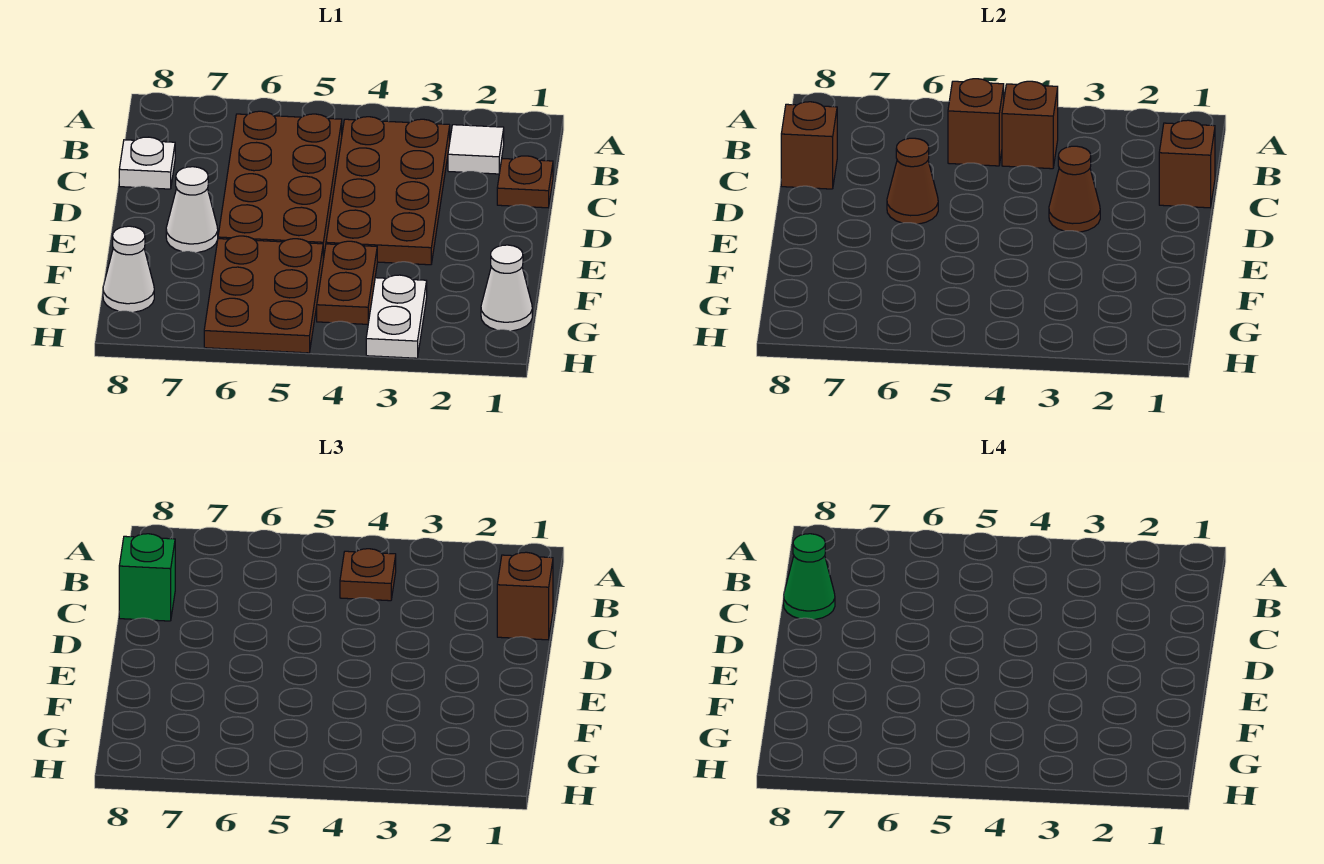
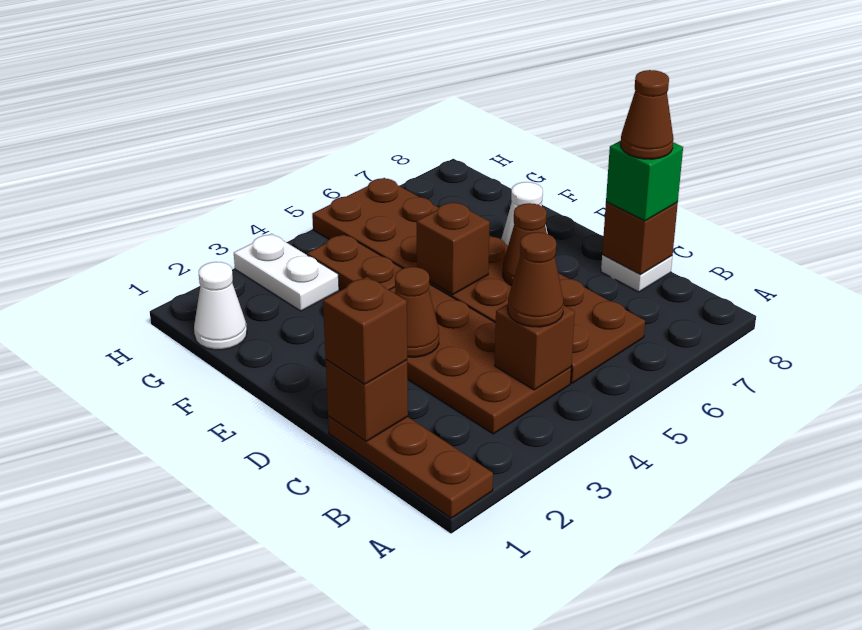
white tile B2 level 1 -> none
brown plate B4 level 3 -> brown cone B4 level 3
brown brick B5 level 2 -> brown brick E5 level 2
brown plate C1 level 1 -> brown plate A1:C1 level 1
green cone C8 level 4 -> brown cone C8 level 4
white cone G8 level 1 -> none

